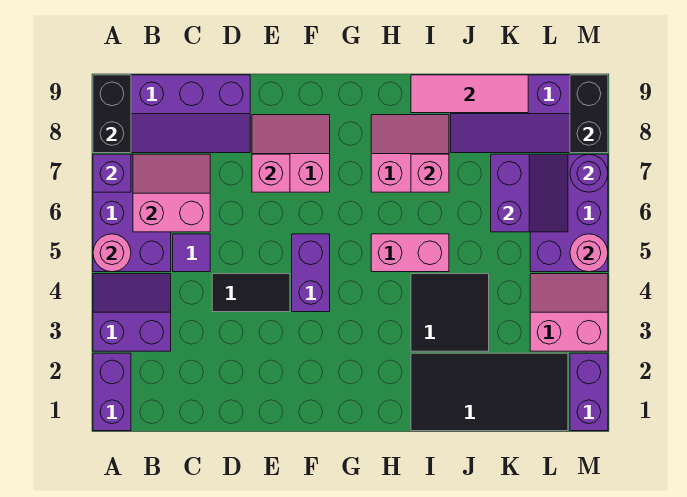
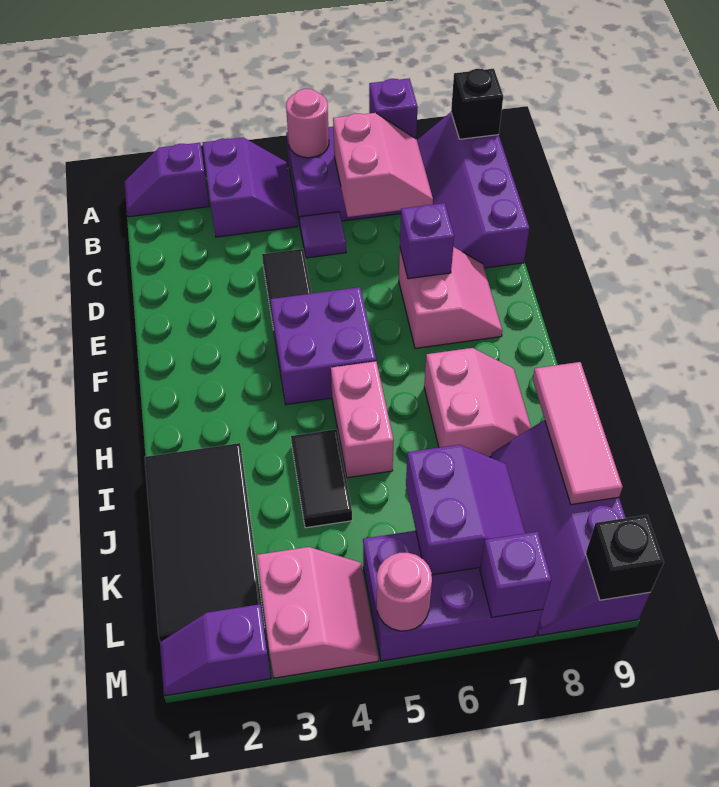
purple brick A1:A2 level 1 -> purple slope A1:A2 level 1 top 2
black brick A8:A9 level 2 -> black brick A9 level 2
pink brick E7 level 2 -> purple brick E7 level 2
purple brick F4:F5 level 1 -> purple brick F4:G5 level 1
black tile I3:J4 level 1 -> black tile I4:J4 level 1
pink brick I7 level 2 -> none
purple slope K6:L7 level 2 top K -> purple slope K6:L7 level 2 top 6
purple brick M1:M2 level 1 -> purple slope M1:M2 level 1 top 2
purple round brick M7 level 2 -> purple brick M7 level 2
black brick M8:M9 level 2 -> black brick M9 level 2

